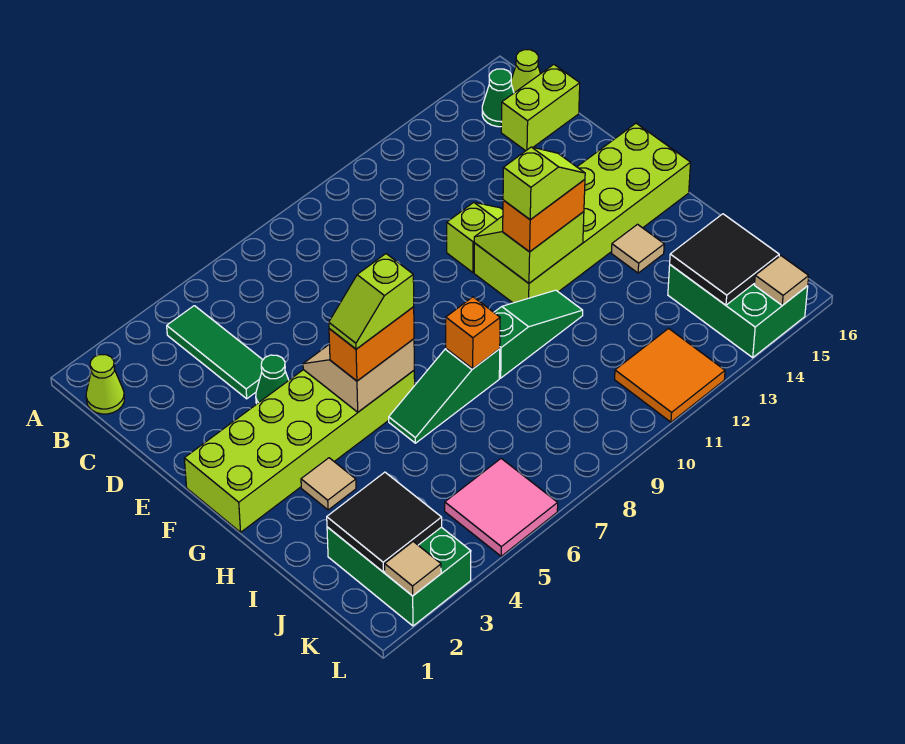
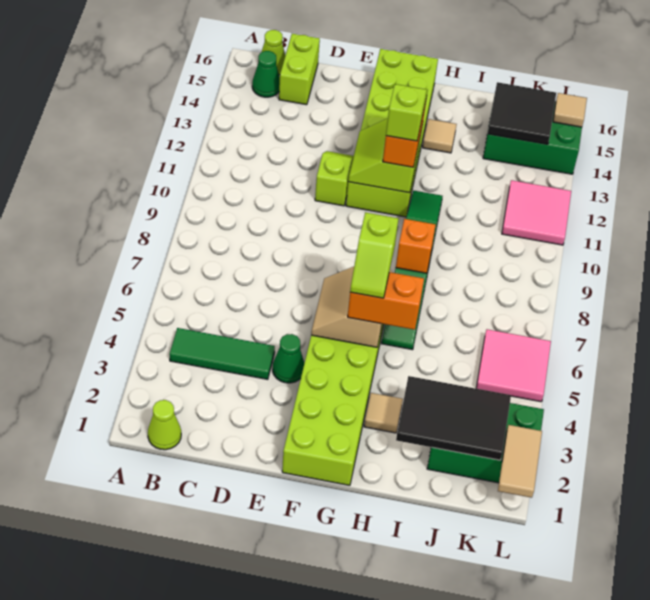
orange brick G5:G6 level 3 -> orange brick G5:H5 level 3
black tile J2:K3 level 2 -> black tile I2:K3 level 2
orange tile K11:L12 level 1 -> pink tile K11:L12 level 1
tan tile L2 level 2 -> tan tile L1:L2 level 2

